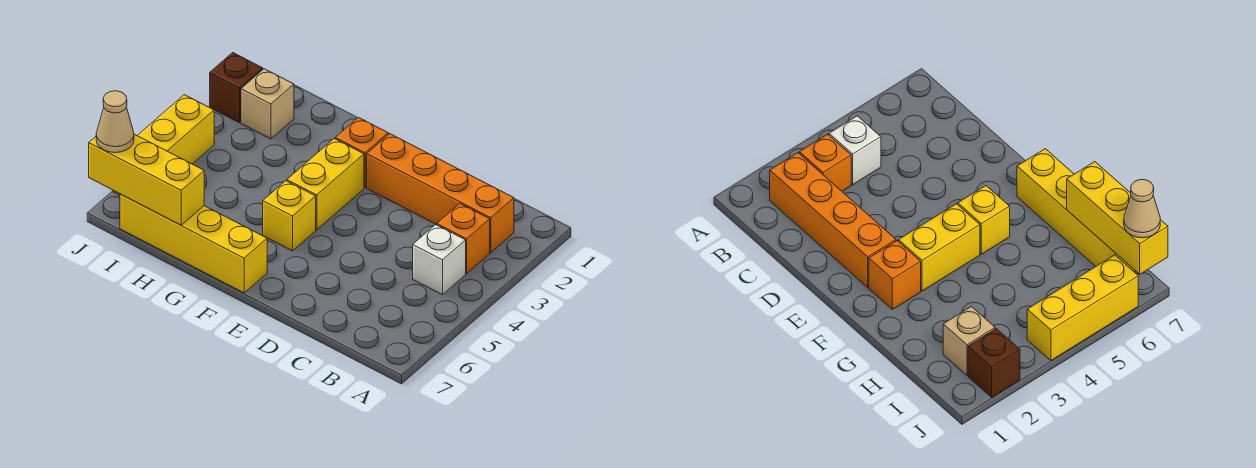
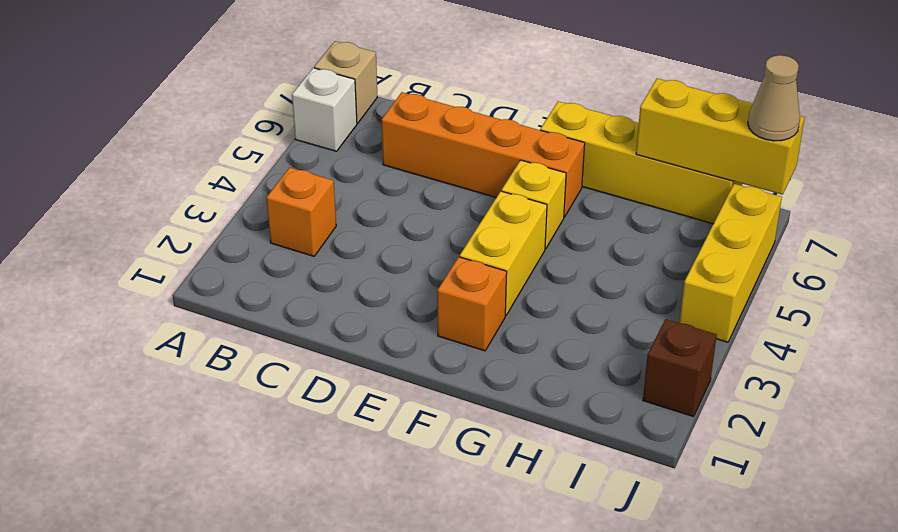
orange brick B2:E2 level 1 -> orange brick C6:F6 level 1
white brick B4 level 1 -> white brick A6 level 1
tan brick I2 level 1 -> tan brick A7 level 1

